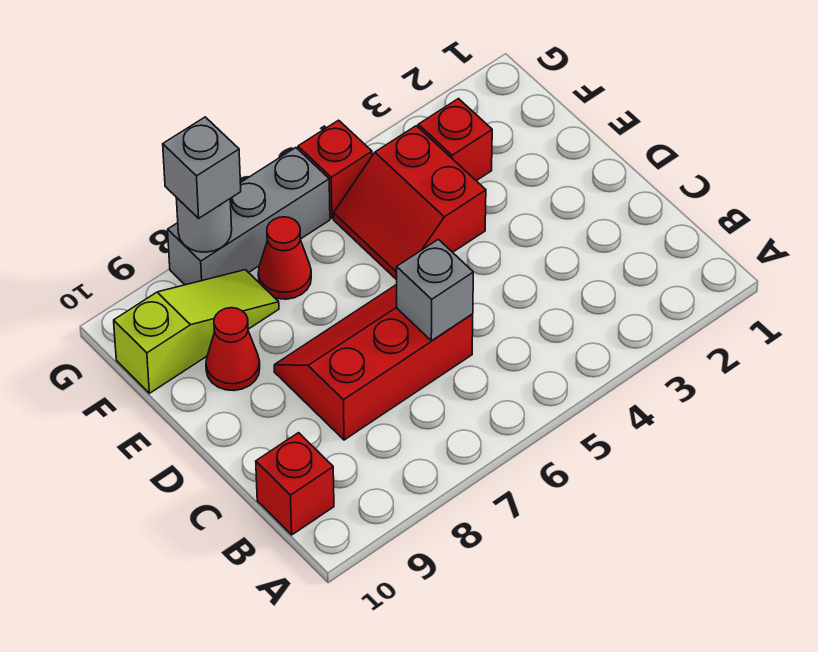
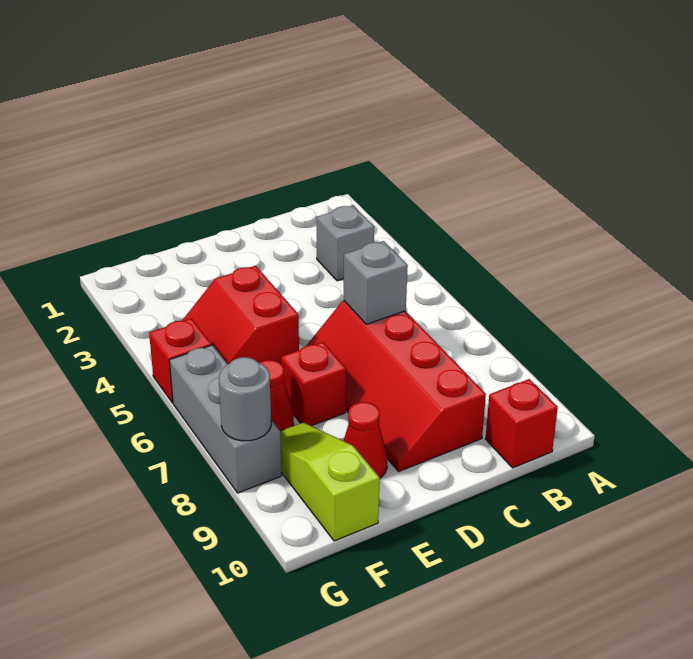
red slope C6:D8 level 1 top C -> red slope C6:D9 level 1 top C
red slope E4:F5 level 1 top 4 -> red slope E4:F5 level 1 top E
red brick F3 level 1 -> red brick E7 level 1
grey brick G8 level 3 -> grey brick B3 level 1

